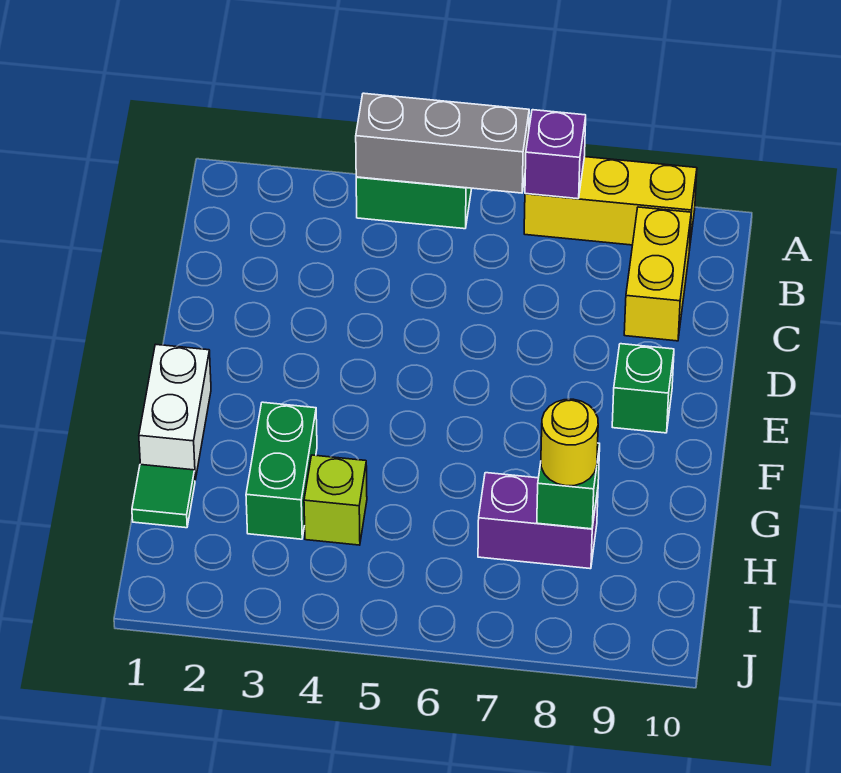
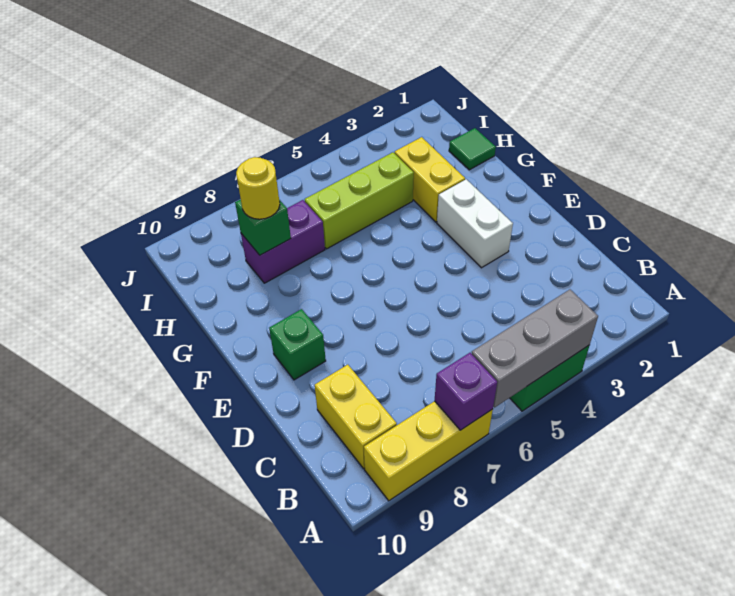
white brick F1:G1 level 1 -> white brick E3:F3 level 1
green brick G3:H3 level 1 -> yellow brick G3:H3 level 1
lime brick H4 level 1 -> lime brick H4:H6 level 1

